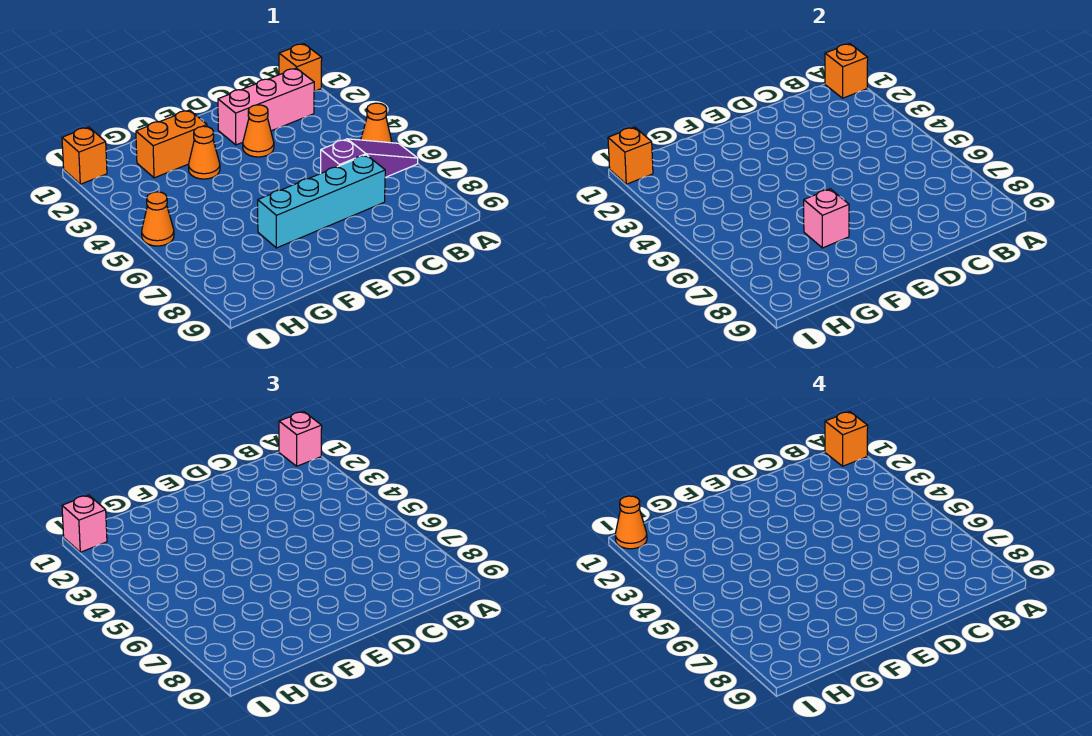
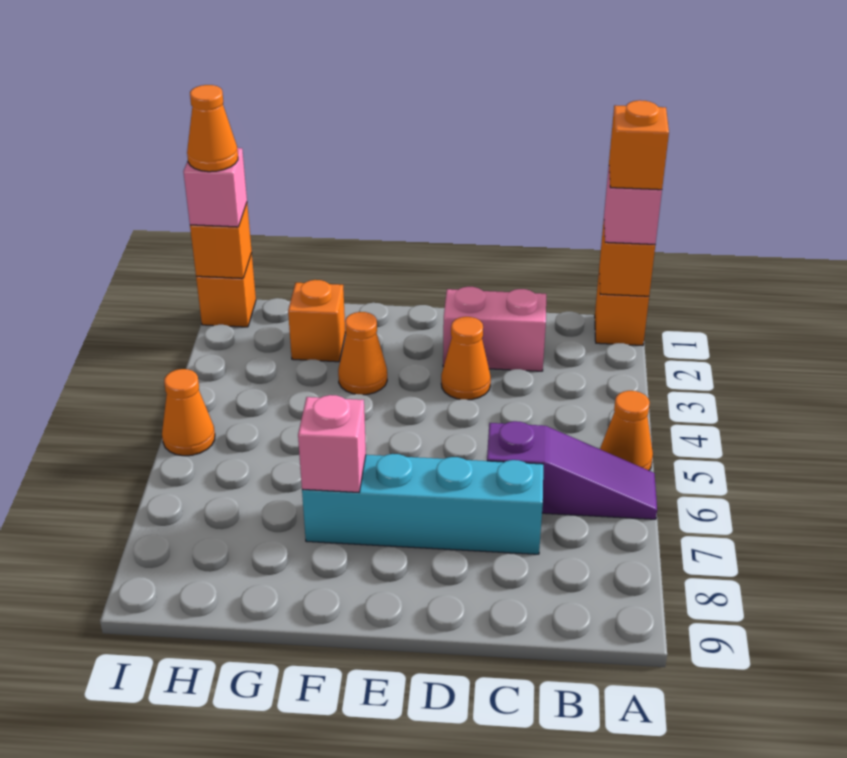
pink brick B2:D2 level 1 -> pink brick C2:D2 level 1
orange brick F2:G2 level 1 -> orange brick G2 level 1

